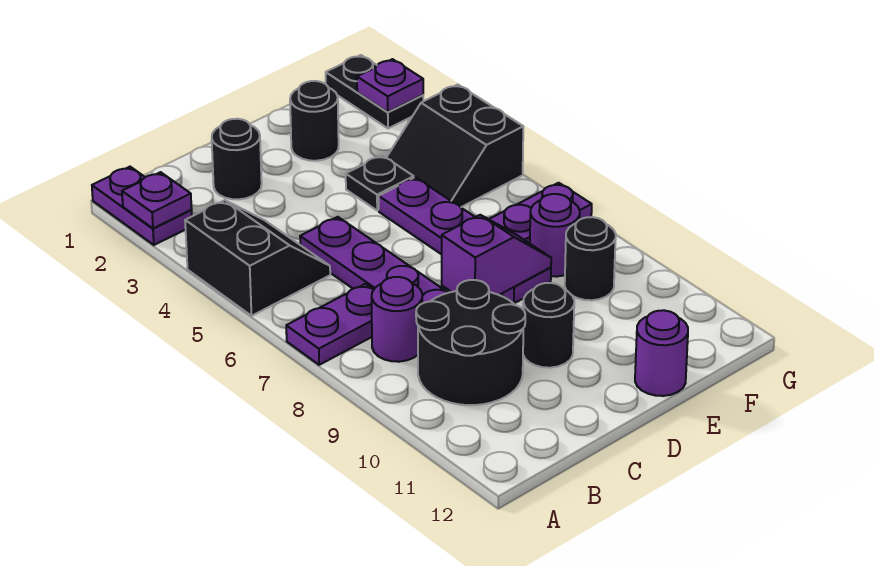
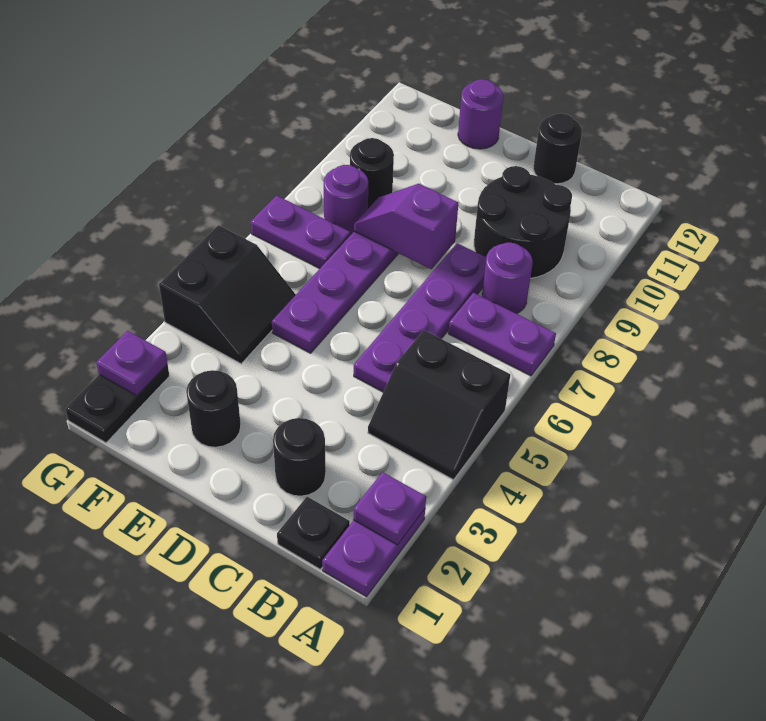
black slope A4:B5 level 1 top A -> black slope A4:B5 level 1 top 5
black round brick D10 level 1 -> black round brick C12 level 1
black plate E4 level 1 -> black plate B1 level 1

